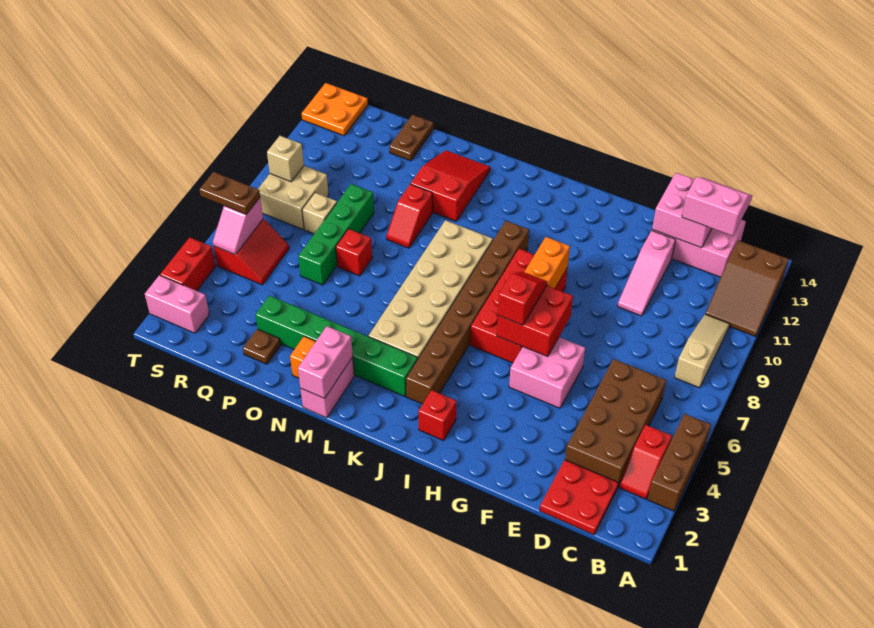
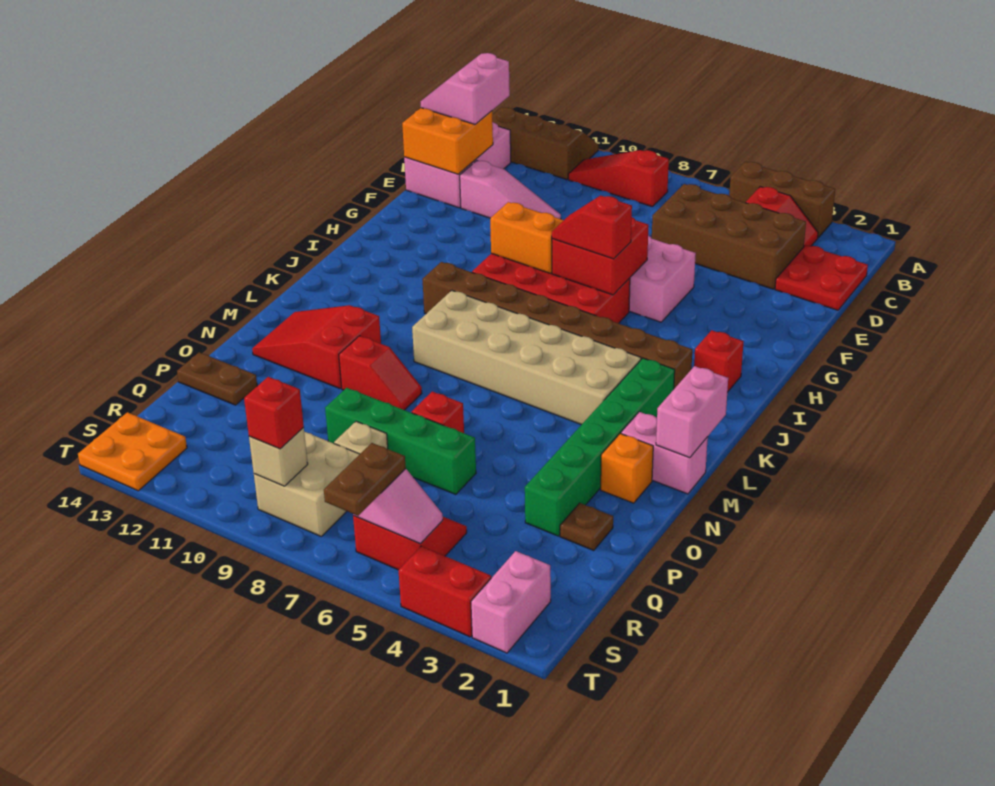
brown slope A11:B13 level 1 top 13 -> brown slope A11:B13 level 1 top B
tan slope B8:B10 level 1 top 8 -> red slope B8:B10 level 1 top 8
pink brick D13:E14 level 2 -> orange brick D13:E14 level 2
pink brick M1:M2 level 2 -> pink brick L1:M1 level 2
none -> red brick S9 level 3

